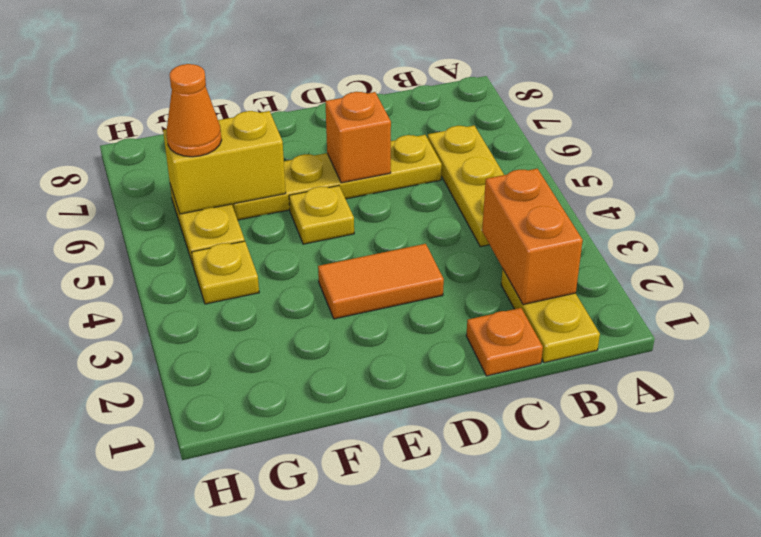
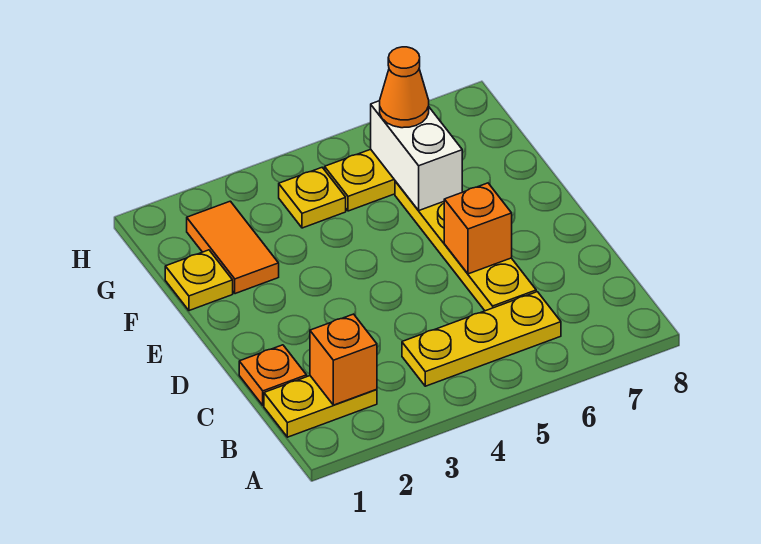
orange brick B2:B3 level 2 -> orange brick B2 level 2
orange tile D3:E3 level 1 -> orange tile F2:G2 level 1
yellow plate E5 level 1 -> yellow plate F1 level 1
yellow brick F6:G6 level 2 -> white brick F6:G6 level 2

